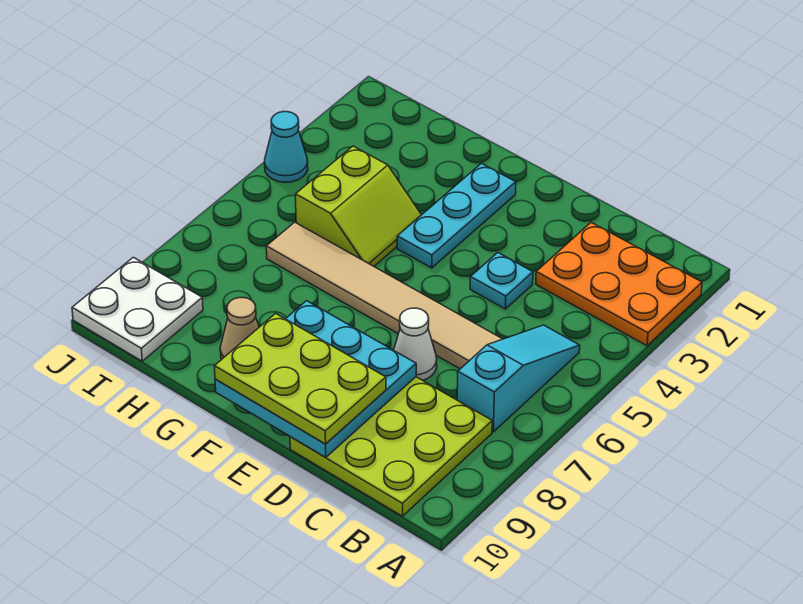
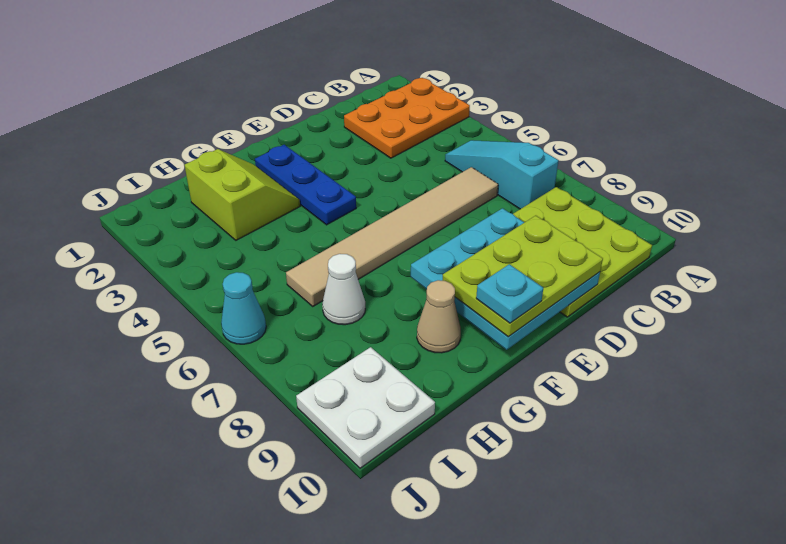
cyan plate D4 level 1 -> cyan plate F10 level 4
white cone D7 level 1 -> white cone H7 level 1
cyan plate F2:F4 level 1 -> blue plate F2:F4 level 1
lime slope G4:H5 level 1 top H -> lime slope G2:H3 level 1 top H
cyan cone J4 level 1 -> cyan cone J6 level 1

